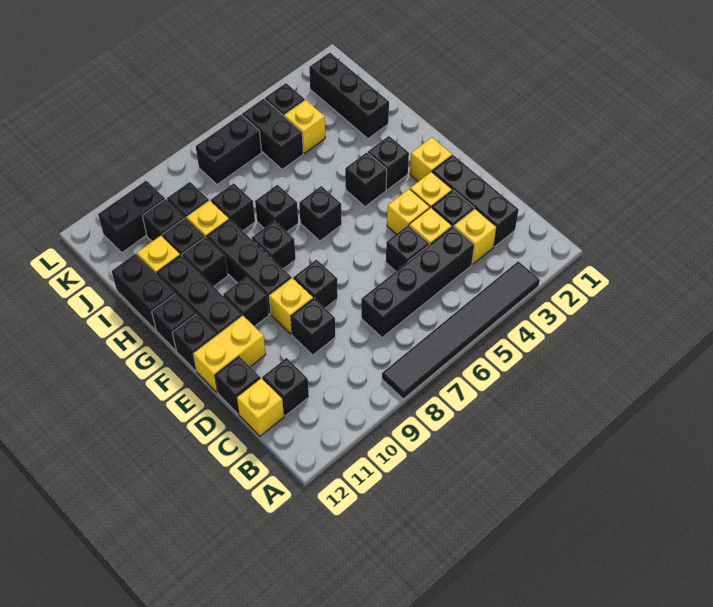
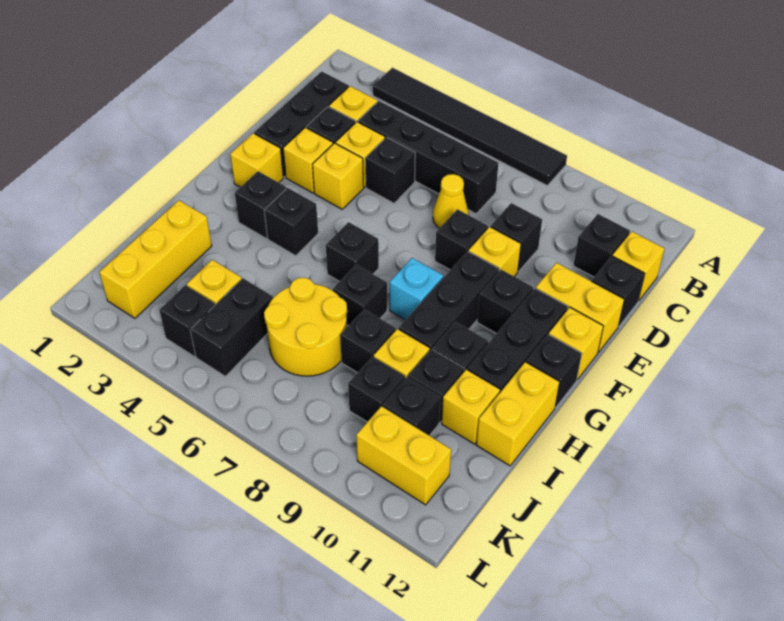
none -> yellow cone D7 level 1
black brick F12 level 1 -> yellow brick F12 level 1
black brick G8 level 1 -> cyan brick G8 level 1
black brick H12:I12 level 1 -> yellow brick H12:I12 level 1
black brick I2:K2 level 1 -> yellow brick I2:K2 level 1
none -> yellow round brick I6:J7 level 1
black brick K6:K7 level 1 -> none
black brick K10:K11 level 1 -> yellow brick K10:K11 level 1

